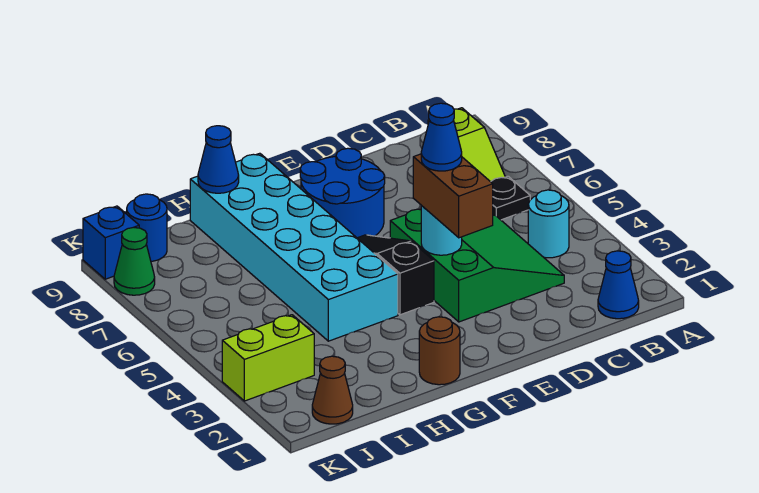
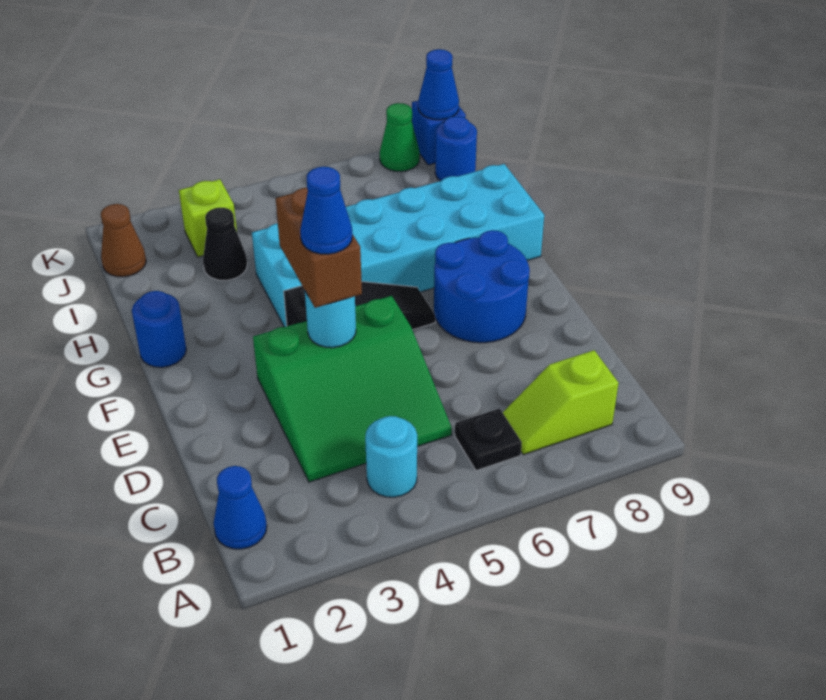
brown brick E3:E4 level 3 -> brown brick E4:F4 level 3
brown round brick G1 level 1 -> blue round brick G1 level 1
blue cone H9 level 2 -> blue cone K9 level 2
none -> black cone I3 level 1
lime brick J3:K3 level 1 -> lime brick J3 level 1

